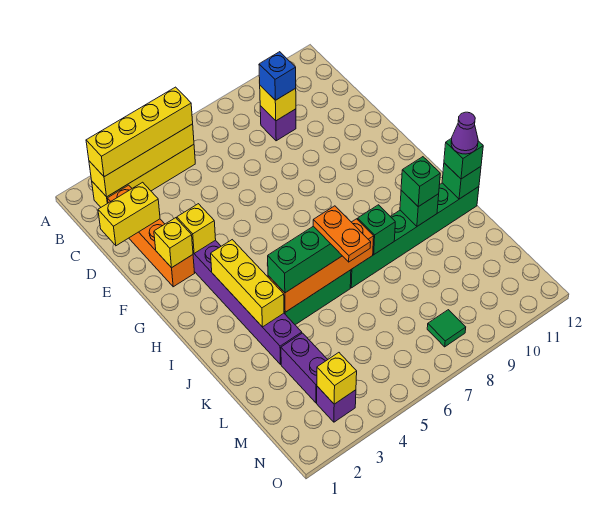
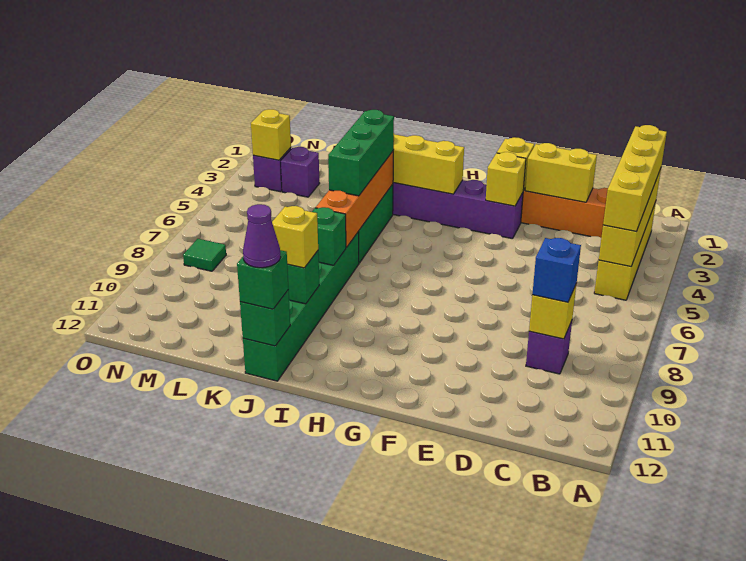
yellow brick D1:D2 level 2 -> yellow brick D2:E2 level 2
orange plate J6:K6 level 4 -> none
green brick J10 level 3 -> yellow brick J10 level 3
purple brick L3:M3 level 1 -> purple brick M3 level 1

